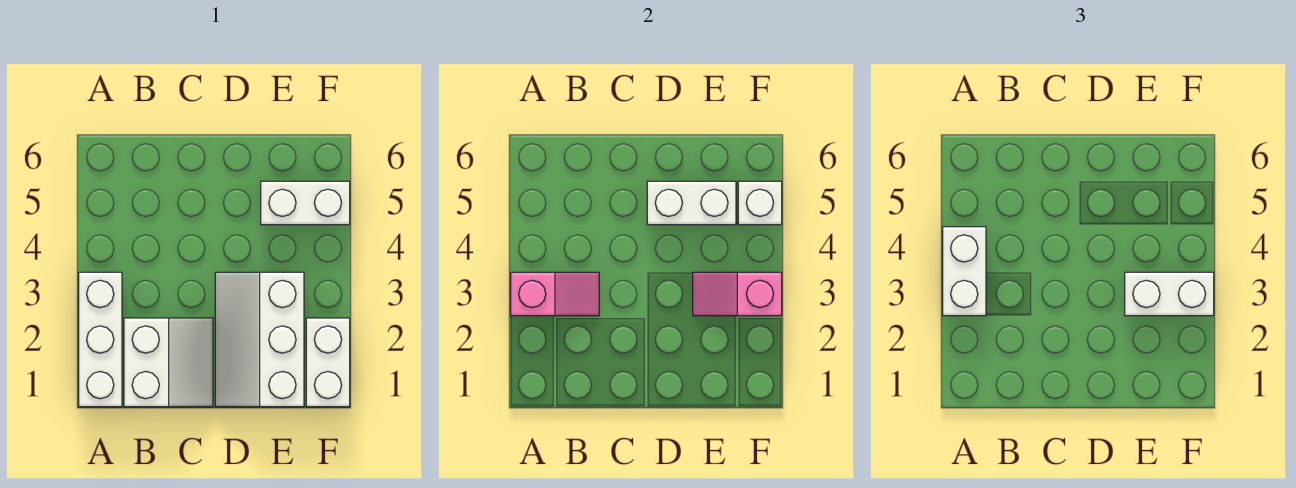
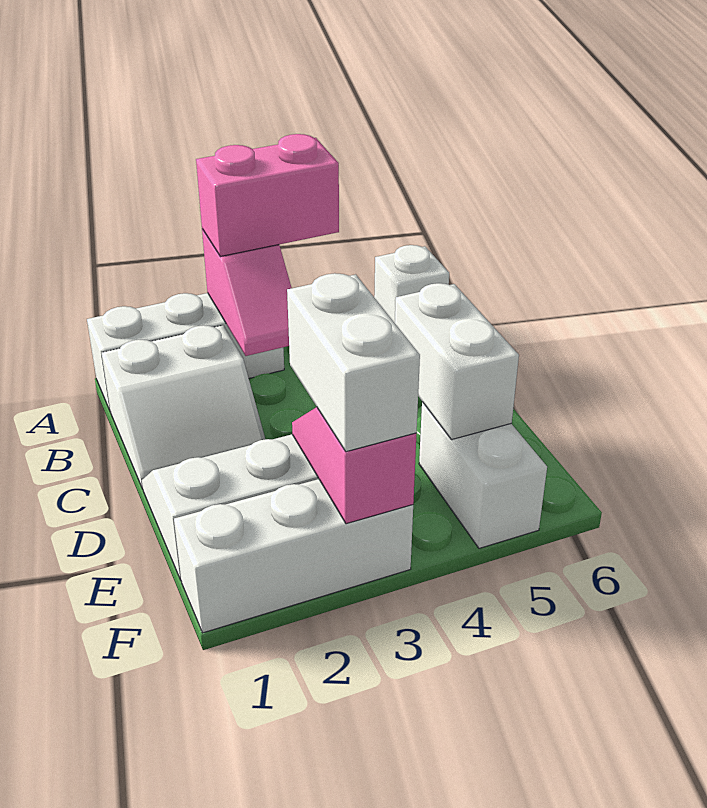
white brick A3:A4 level 3 -> pink brick A3:A4 level 3
white brick F1:F2 level 1 -> white brick F1:F3 level 1
white brick F5 level 2 -> white brick A6 level 1

